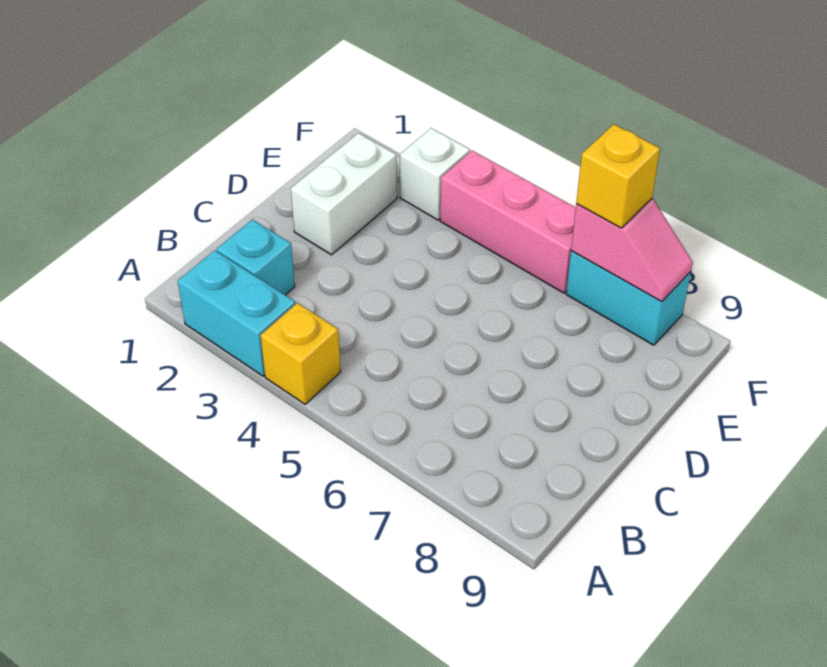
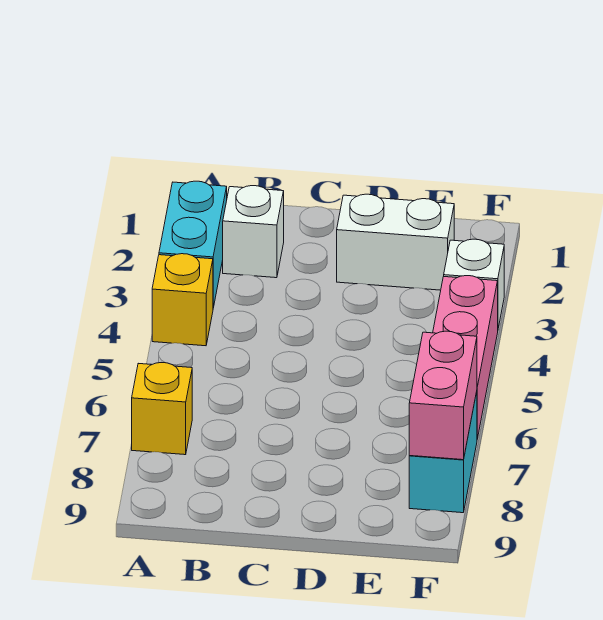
cyan brick B2 level 1 -> white brick B2 level 1
pink slope F7:F8 level 2 top 7 -> pink brick F7:F8 level 2
yellow brick F7 level 3 -> yellow brick A7 level 1

